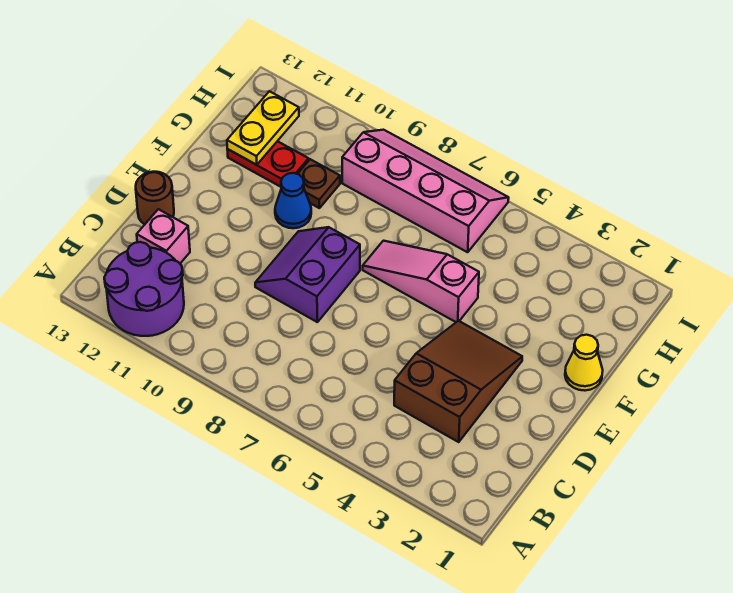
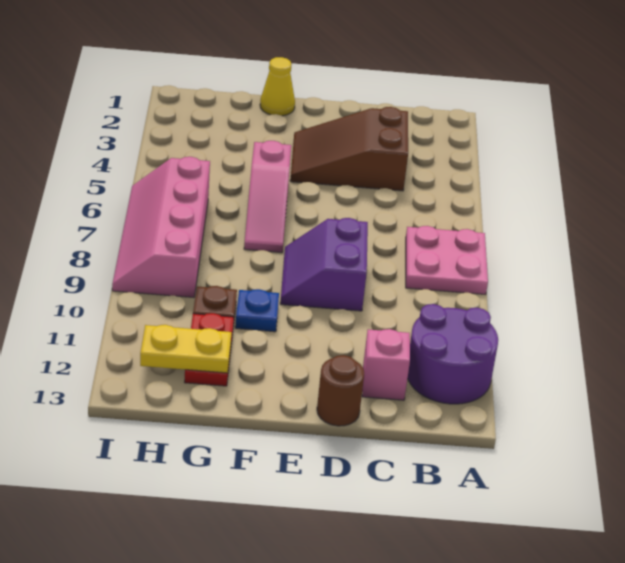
none -> pink plate A7:B8 level 1
purple slope D8:E9 level 1 top 8 -> purple slope D8:E9 level 1 top D
blue cone F10 level 1 -> blue plate F10 level 1

